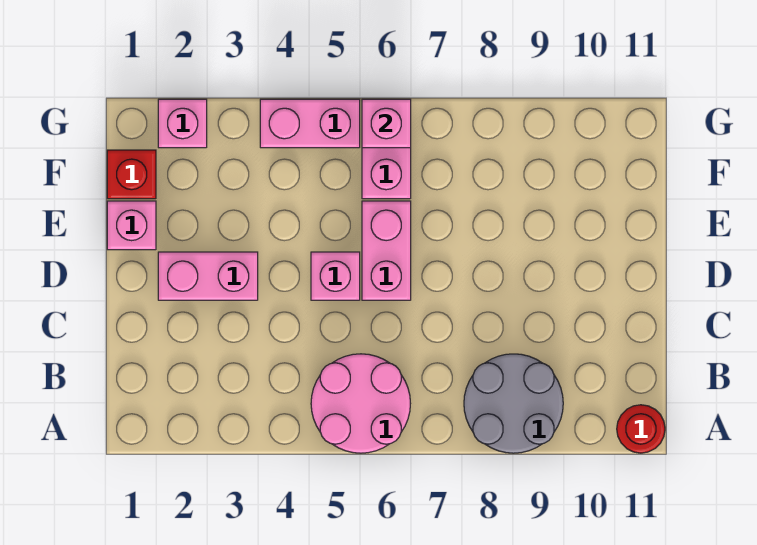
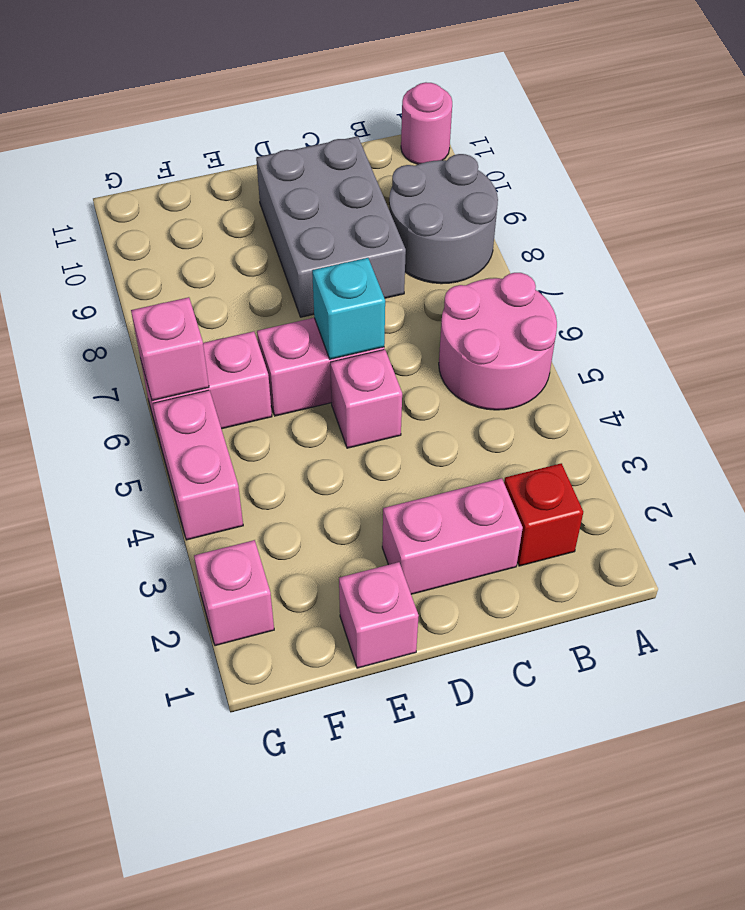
red round brick A11 level 1 -> pink round brick A11 level 1
none -> grey brick C8:D10 level 1
pink brick D2:D3 level 1 -> pink brick C2:D2 level 1
none -> cyan brick D6 level 2
red brick F1 level 1 -> red brick B2 level 1

